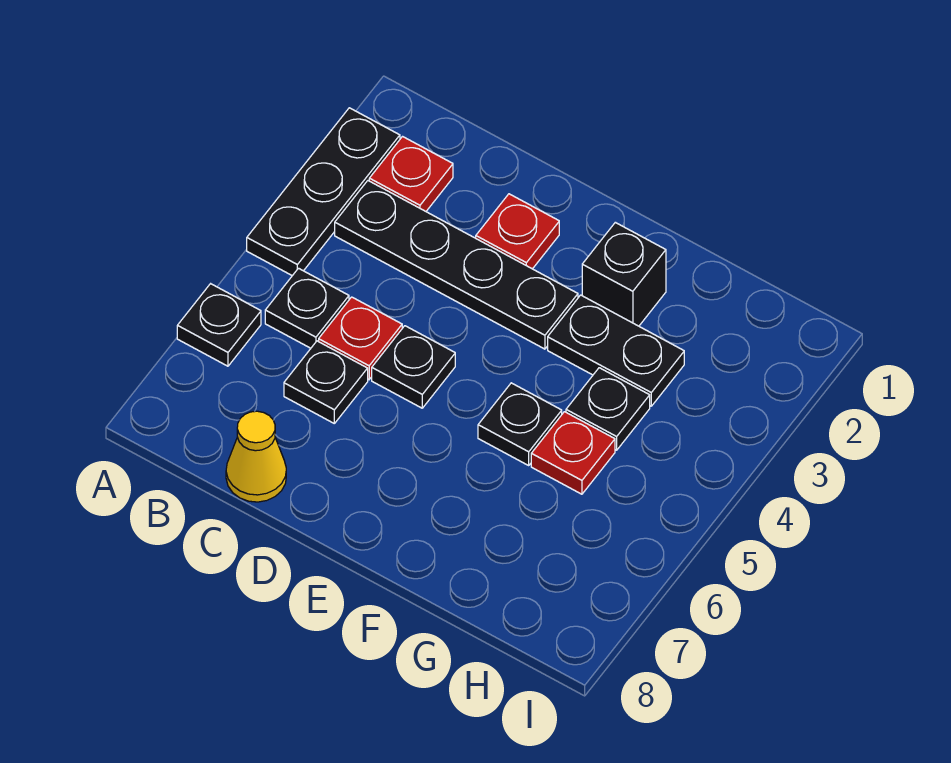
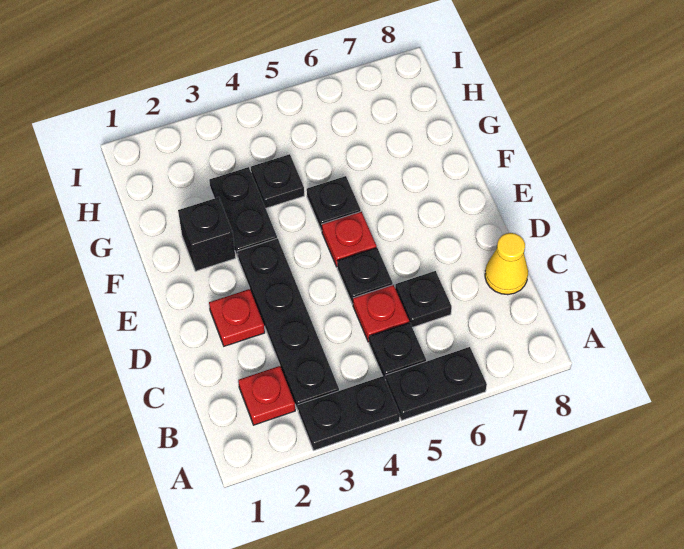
black plate A2:A4 level 1 -> black plate A3:A4 level 1
black plate A6 level 1 -> black plate A5:A6 level 1
red plate G5 level 1 -> red plate E5 level 1

